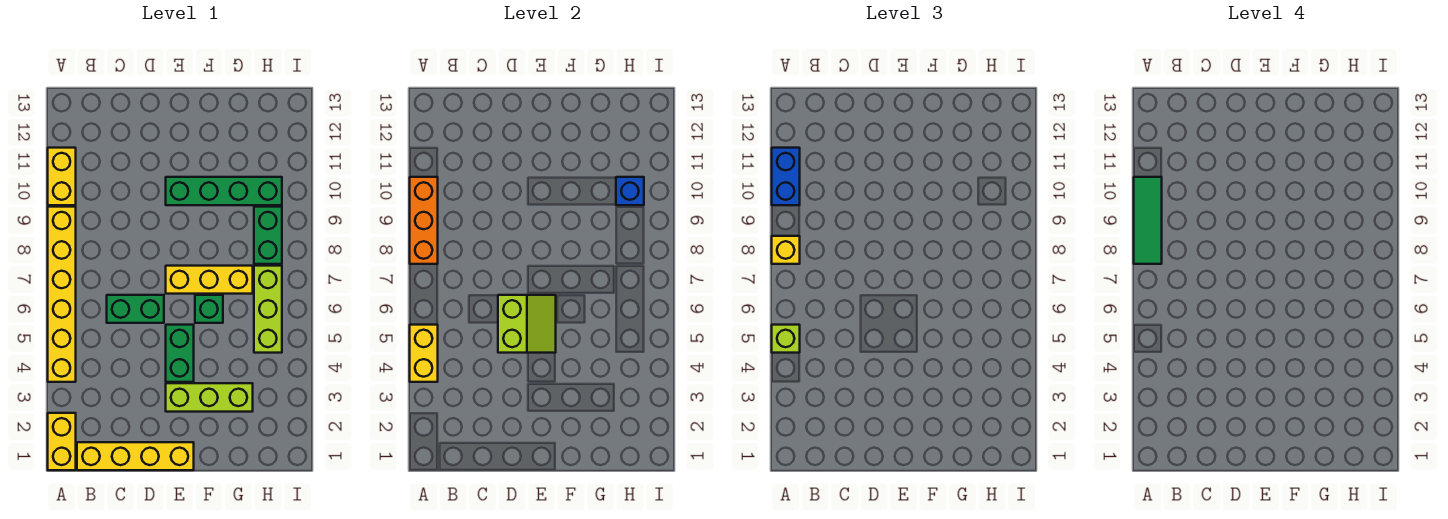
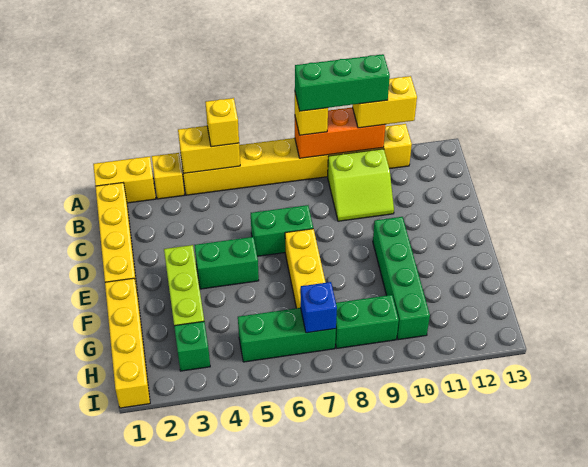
none -> yellow brick A3 level 1
lime brick A5 level 3 -> yellow brick A5 level 3
green tile A8:A10 level 4 -> green brick A8:A10 level 4
blue brick A10:A11 level 3 -> yellow brick A10:A11 level 3
green brick C6:D6 level 1 -> green brick D6:D7 level 1
lime slope D5:E6 level 2 top D -> lime slope B9:C10 level 1 top B
none -> yellow brick F1:I1 level 1
green brick F6 level 1 -> green brick H3 level 1
lime brick H5:H7 level 1 -> green brick H5:H7 level 1
blue brick H10 level 2 -> blue brick H7 level 2

